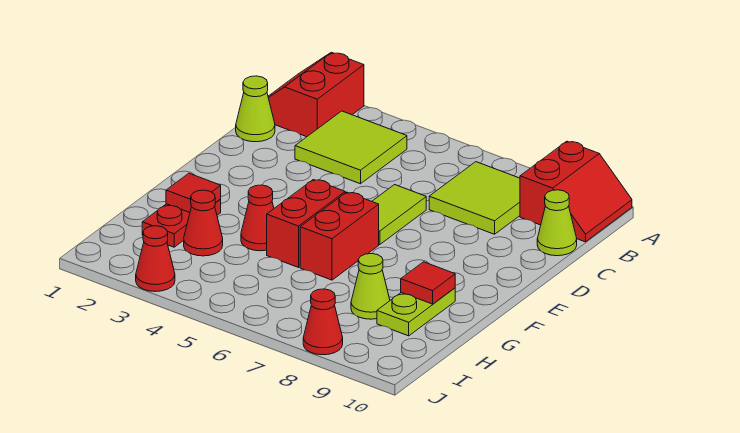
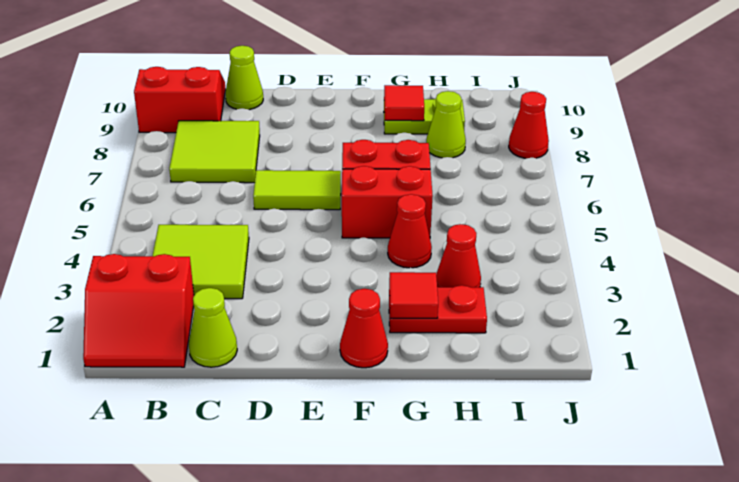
red cone J3 level 1 -> red cone F1 level 1

